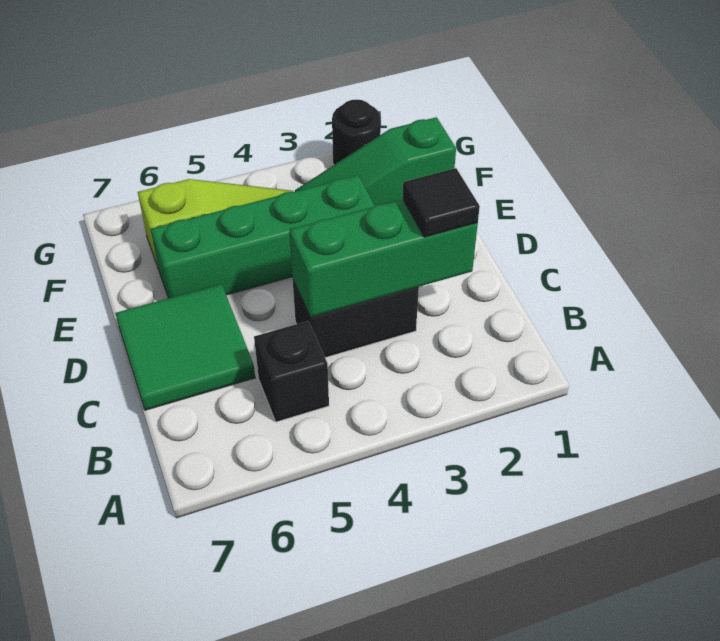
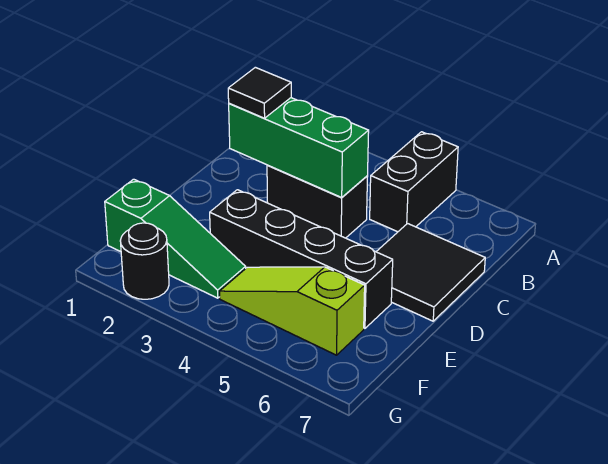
black brick B5 level 1 -> black brick A5:B5 level 1
green tile C6:D7 level 1 -> black tile C6:D7 level 1
green brick E3:E6 level 1 -> black brick E3:E6 level 1

